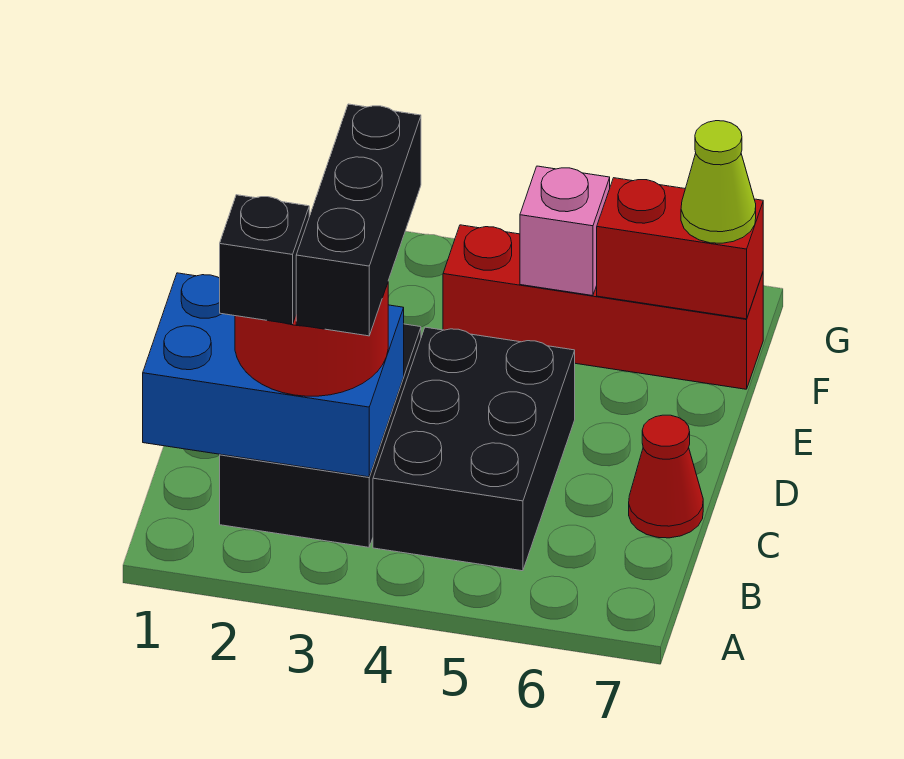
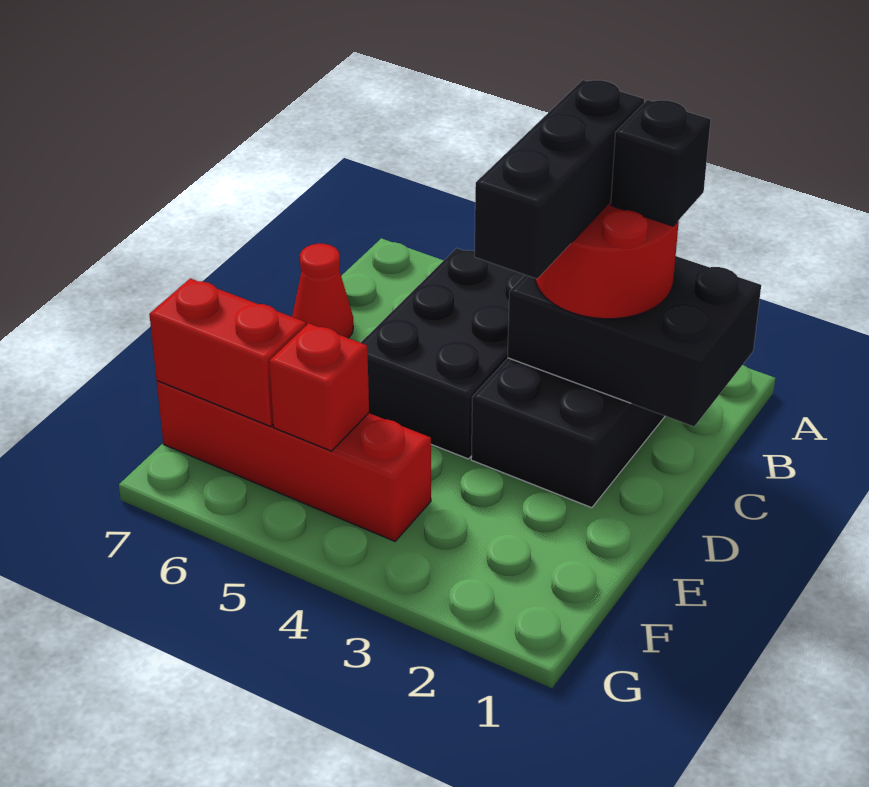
blue brick B1:C3 level 2 -> black brick B1:C3 level 2
pink brick F5 level 2 -> red brick F5 level 2
lime cone F7 level 3 -> none

